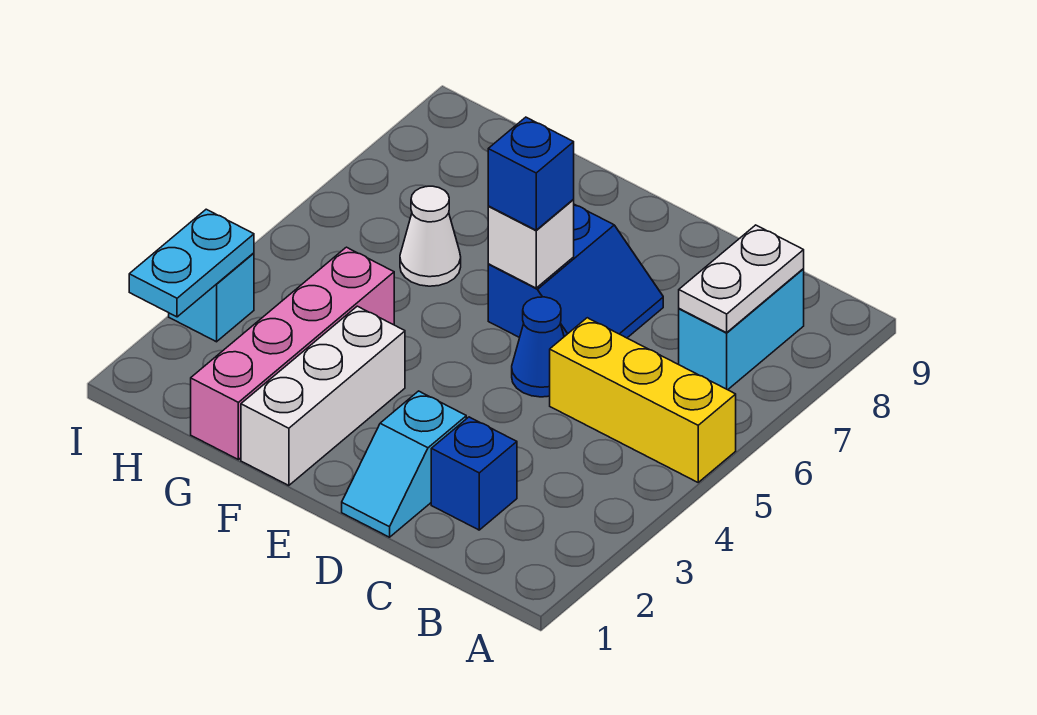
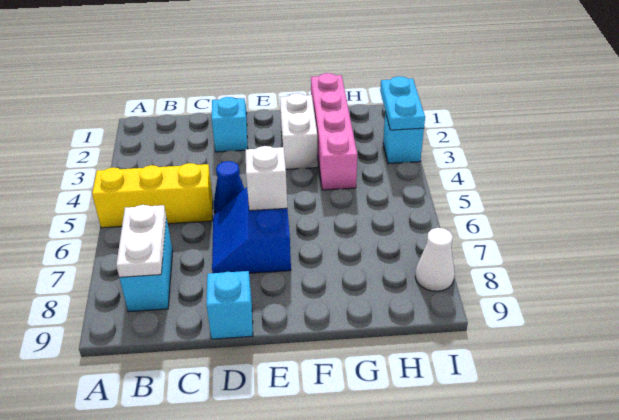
blue brick C2 level 1 -> none
none -> cyan brick D9 level 1
blue brick E6 level 3 -> none
white brick F1:F3 level 1 -> white brick F2:F3 level 1
white cone G6 level 1 -> white cone I8 level 1

